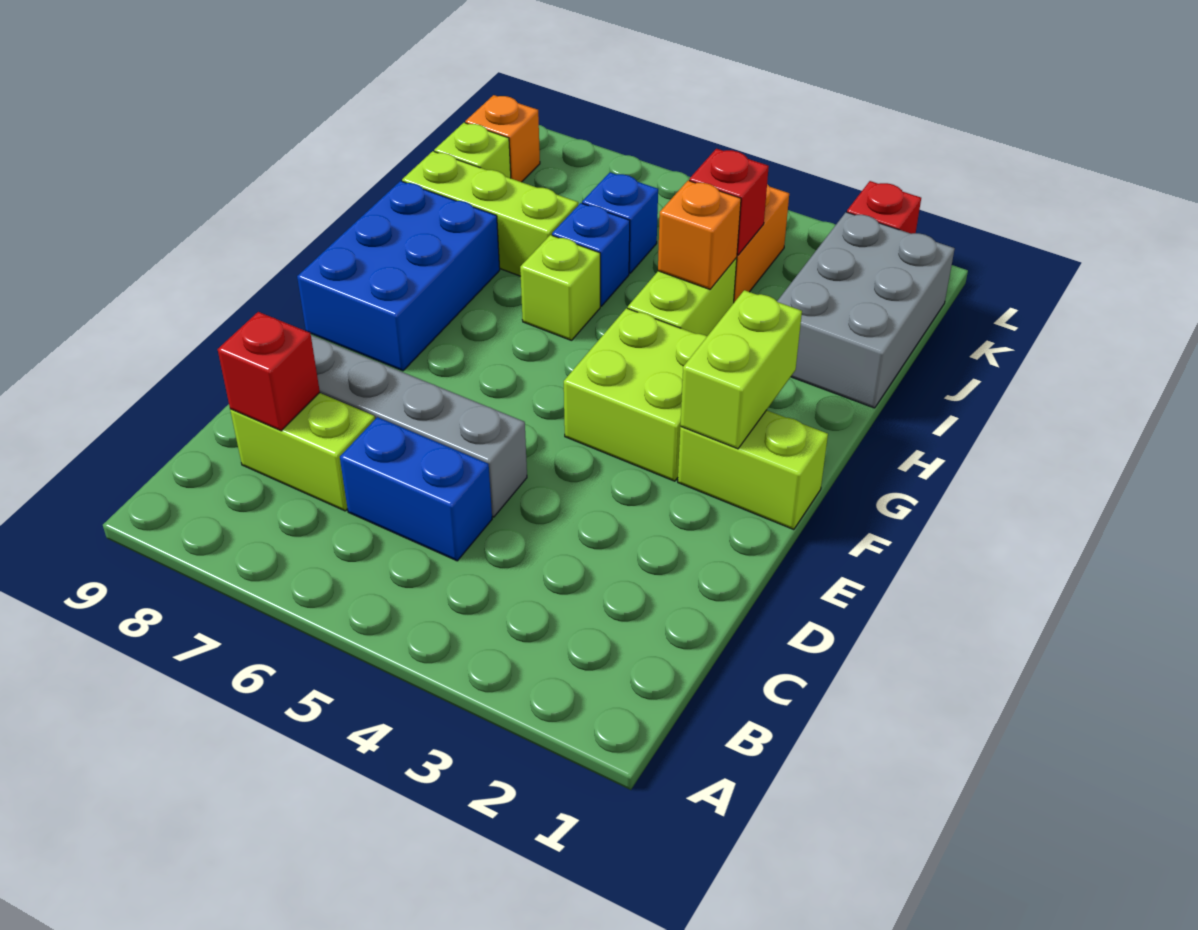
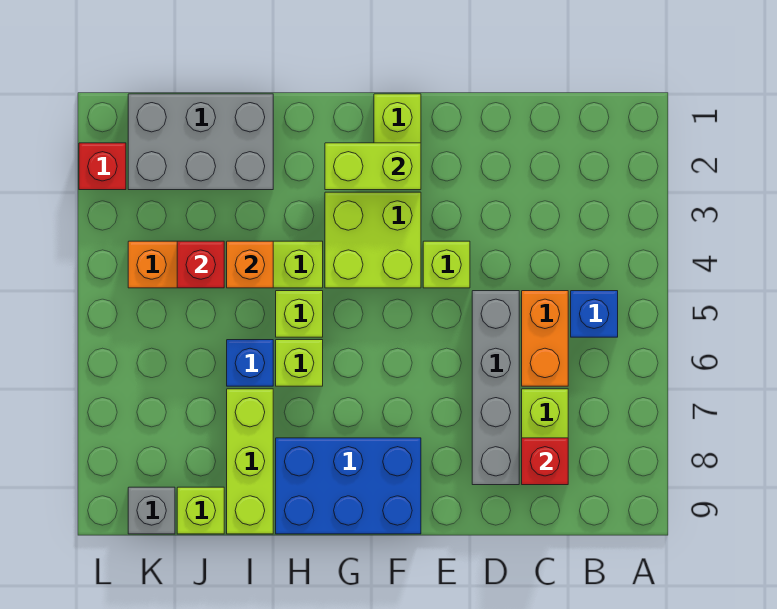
blue brick C5:C6 level 1 -> orange brick C5:C6 level 1
none -> lime brick E4 level 1
none -> lime brick H5 level 1
blue brick J6 level 1 -> blue brick B5 level 1
orange brick K9 level 1 -> grey brick K9 level 1

